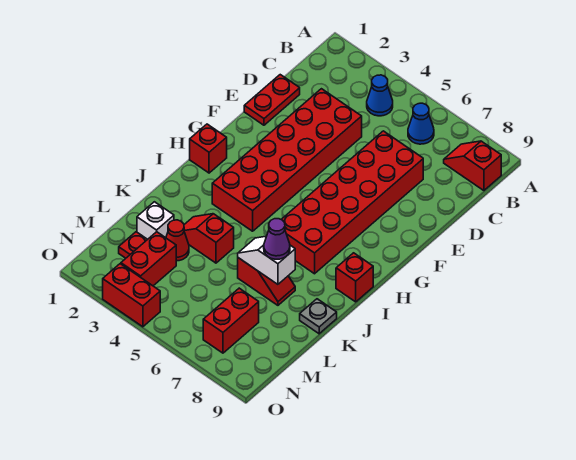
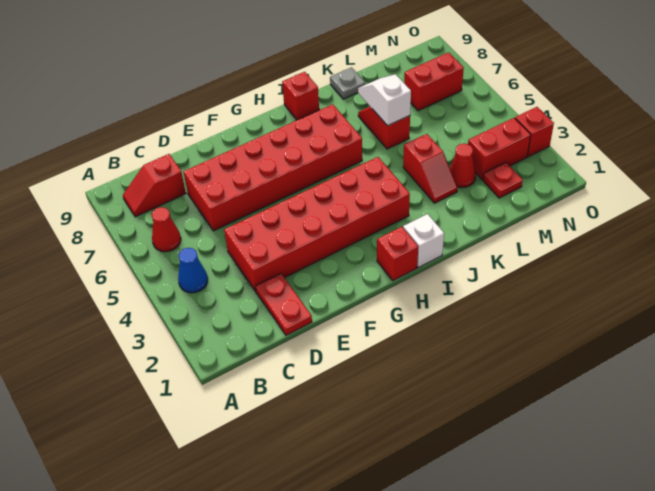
blue cone B6 level 1 -> red cone B6 level 1
red slope B8:B9 level 1 top 9 -> red slope B8:C8 level 1 top C
red plate D1:E1 level 1 -> red plate D1:D2 level 1
white slope K6:K7 level 2 top 7 -> white slope K6:K7 level 2 top 6
purple cone K7 level 3 -> none
white brick L2 level 1 -> white brick I1 level 1
red brick O3:O4 level 1 -> red brick O3 level 1

